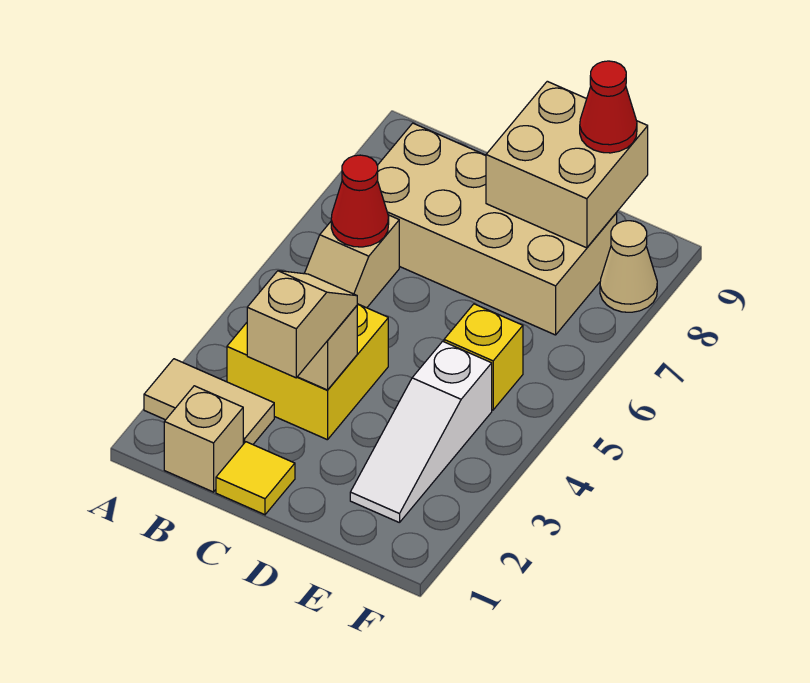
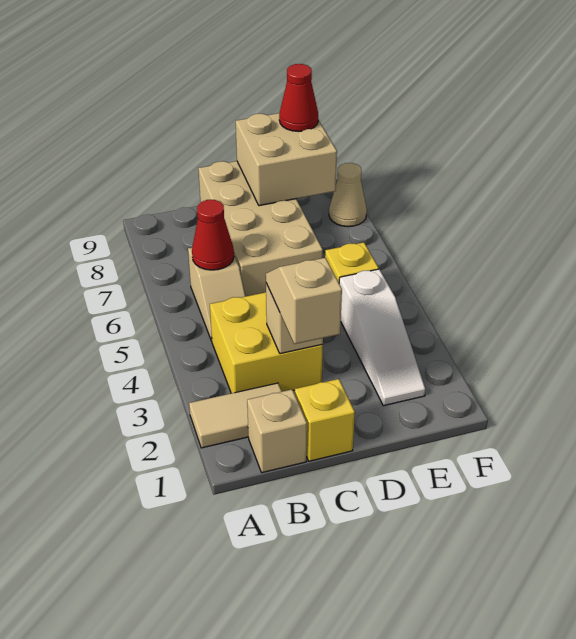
tan brick B7:E8 level 1 -> tan brick C6:D9 level 1
yellow tile C1 level 1 -> yellow brick C1 level 1

